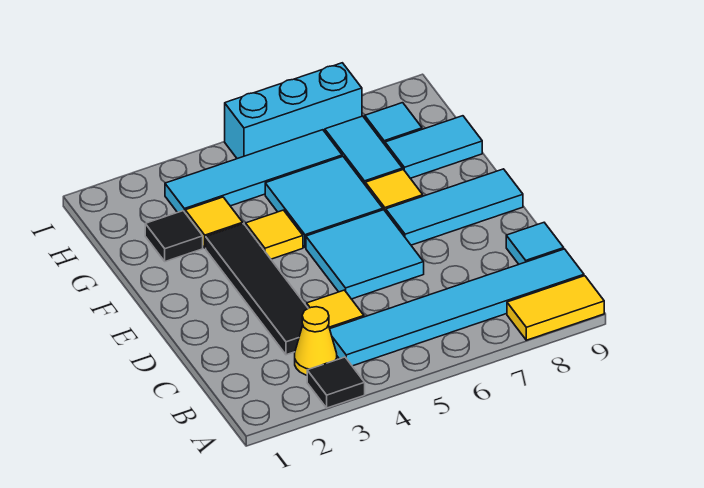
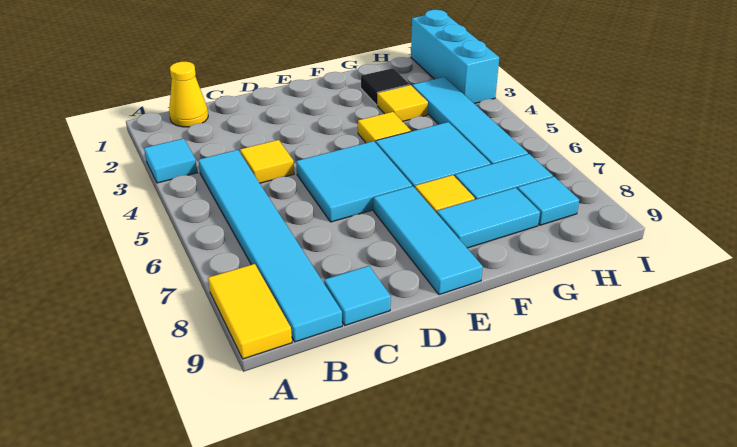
black tile A3 level 1 -> cyan tile A3 level 1
yellow cone B3 level 1 -> yellow cone B1 level 1
black tile C3:F3 level 1 -> none
cyan tile G8:G9 level 1 -> cyan tile F8:G8 level 1
cyan brick I5:I7 level 1 -> cyan brick I1:I3 level 1

